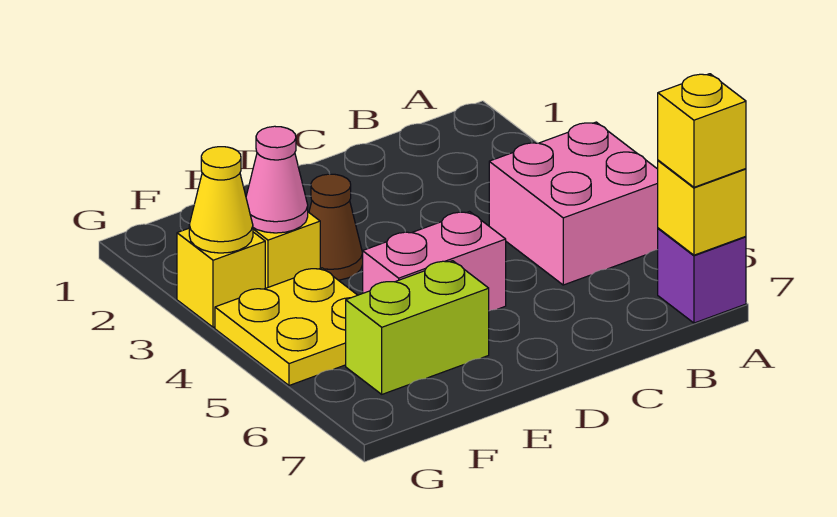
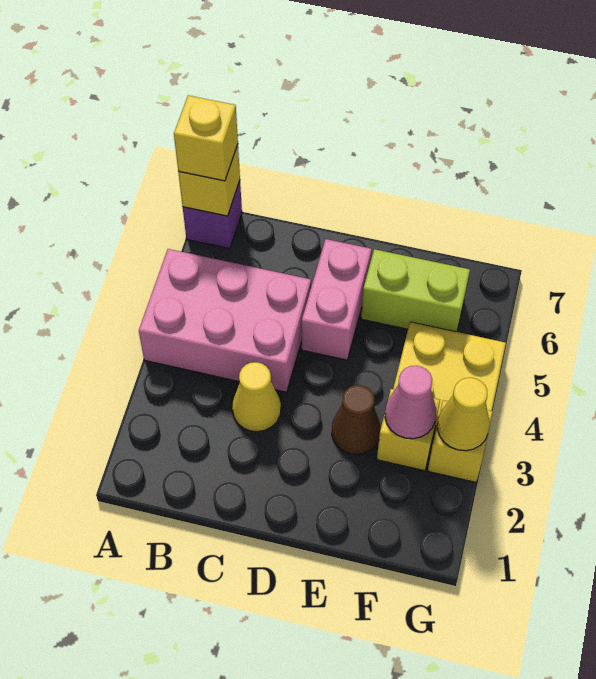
pink brick A4:B5 level 1 -> pink brick A4:C5 level 1
none -> yellow cone C3 level 1
pink brick D5:E5 level 1 -> pink brick D5:D6 level 1

